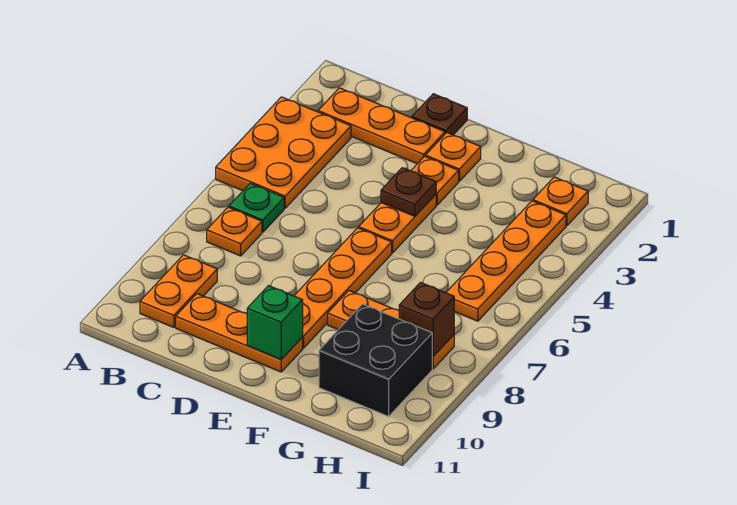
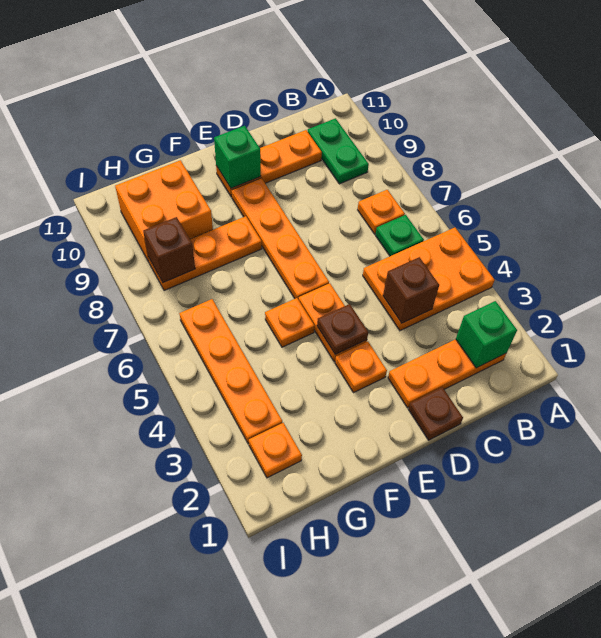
orange plate A3:B5 level 1 -> orange plate A4:C5 level 1
none -> green brick B2 level 2
orange plate B9:B10 level 1 -> green plate B9:B10 level 1
none -> brown brick C4 level 2
orange plate E2 level 1 -> orange plate F5 level 1
black brick G9:H10 level 1 -> orange brick G9:H10 level 1

